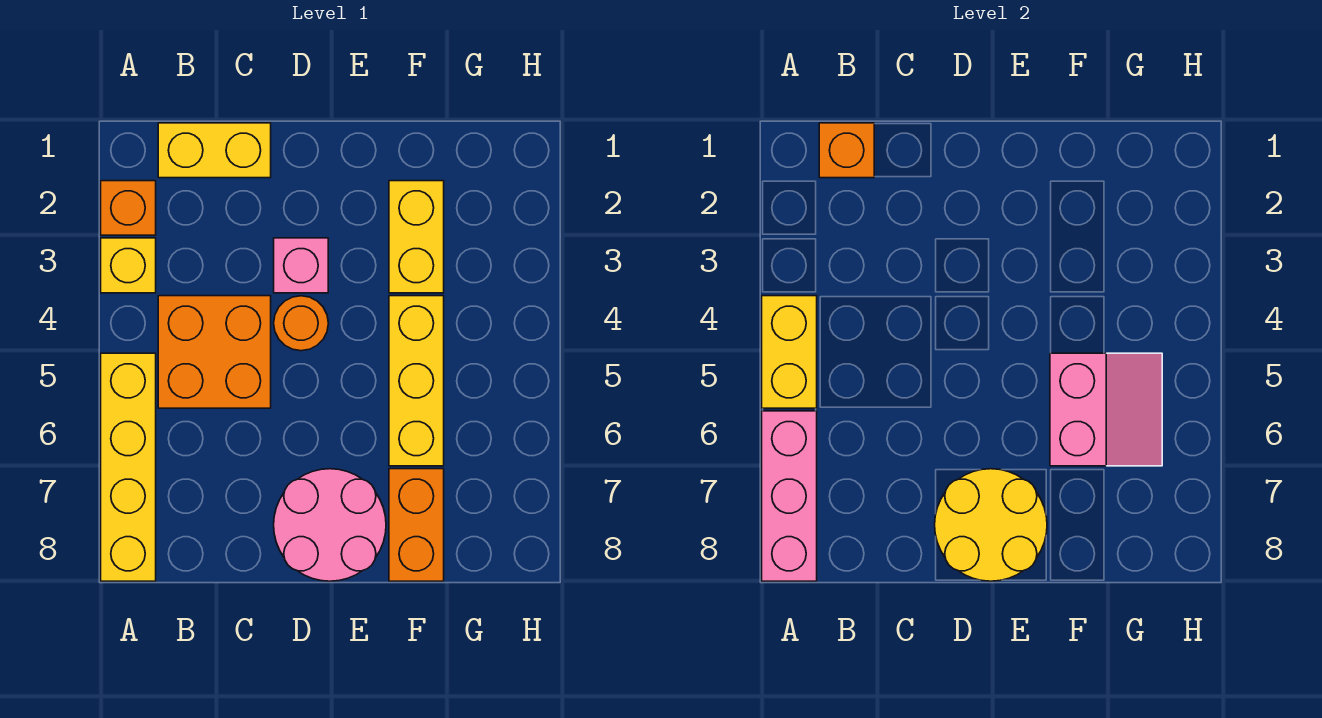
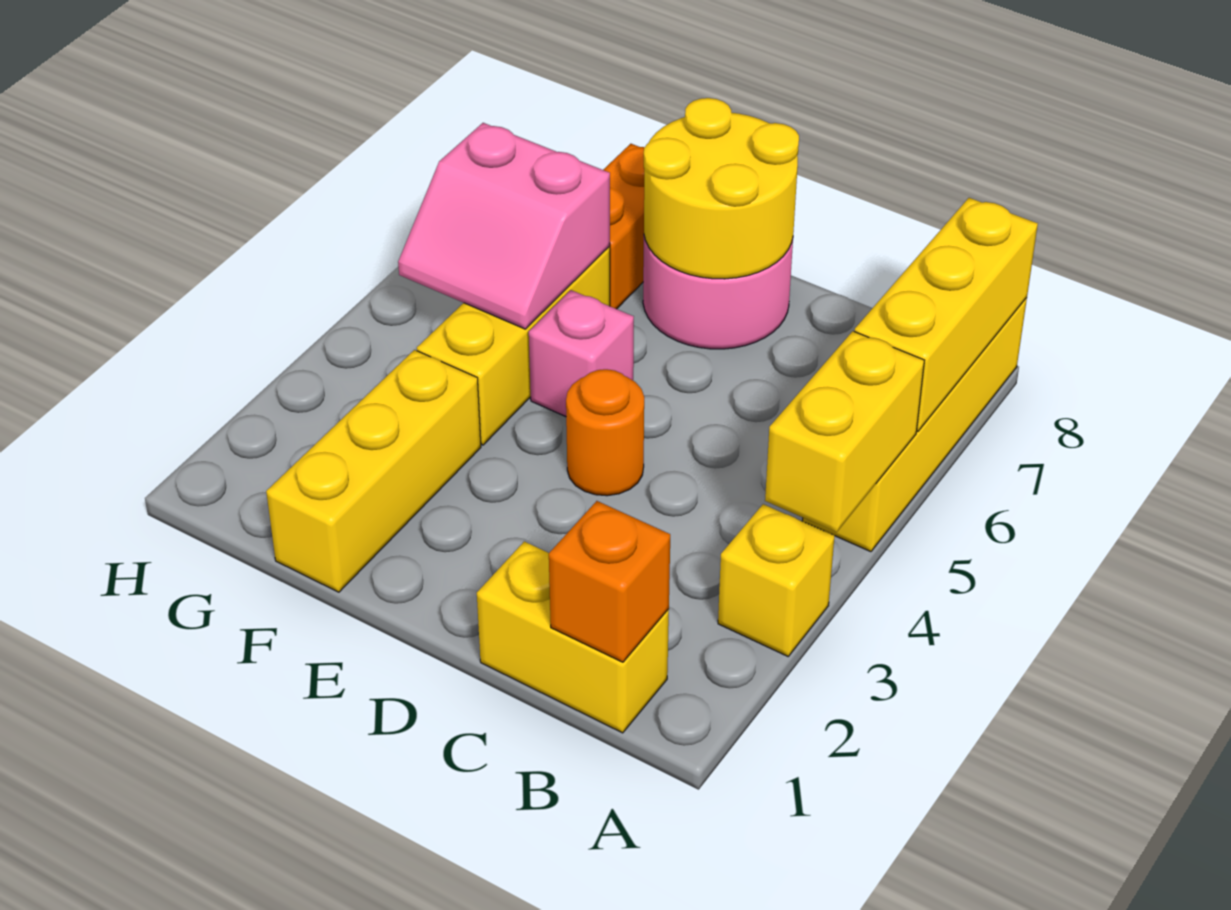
orange brick A2 level 1 -> none
pink brick A6:A8 level 2 -> yellow brick A6:A8 level 2
orange brick B4:C5 level 1 -> none
pink brick D3 level 1 -> pink brick E5 level 1
yellow brick F2:F3 level 1 -> yellow brick F1:F3 level 1
pink slope F5:G6 level 2 top F -> pink slope F5:G6 level 2 top 6

